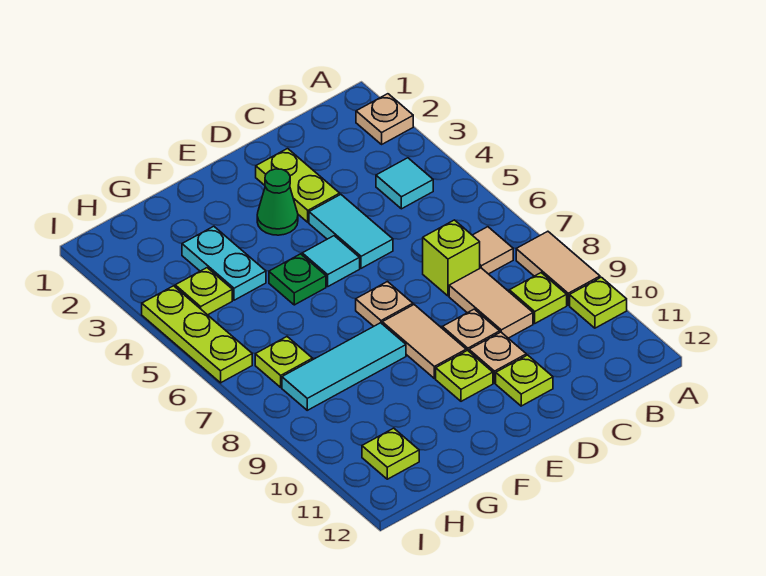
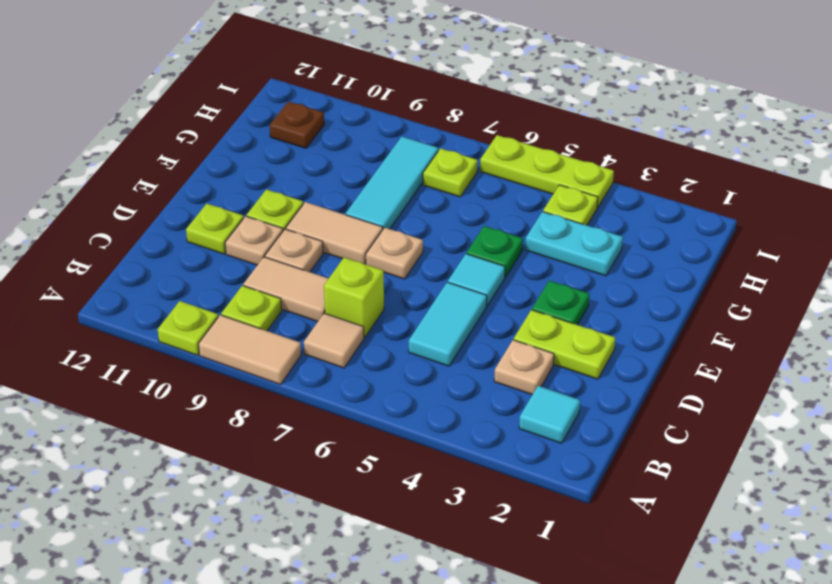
tan plate A2 level 1 -> tan plate C3 level 1
cyan tile B4 level 1 -> cyan tile B2 level 1
cyan tile D4:D5 level 1 -> cyan tile C5:D5 level 1
green cone E3 level 1 -> green plate E3 level 1
lime plate H11 level 1 -> brown plate H11 level 1

